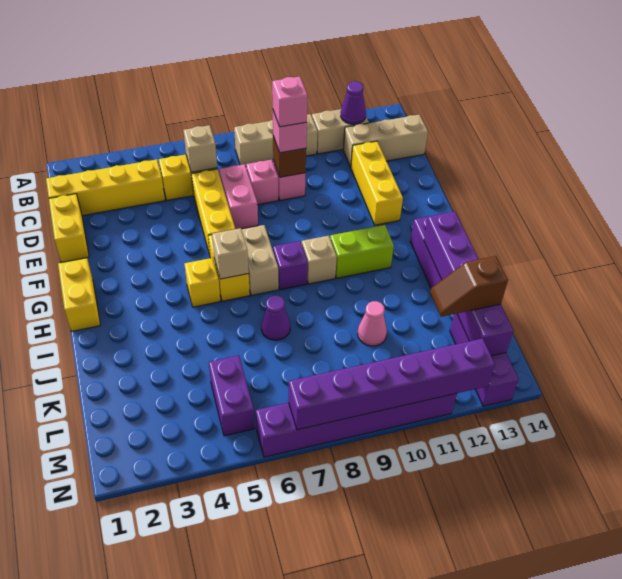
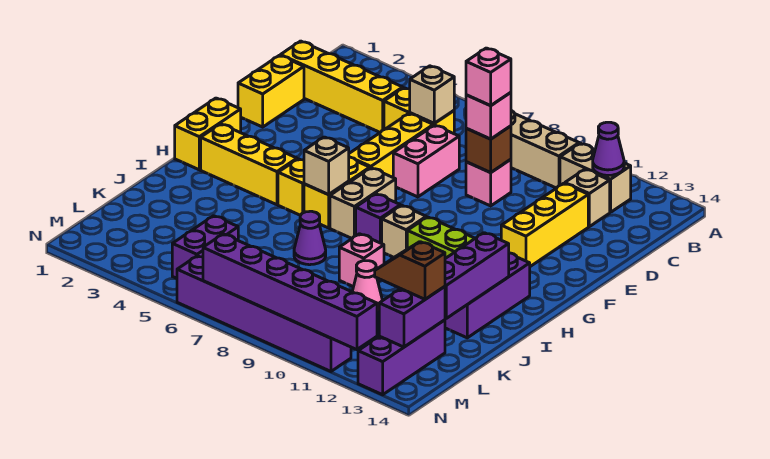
tan brick C12:C14 level 1 -> tan brick C12 level 1
pink brick D8 level 1 -> pink brick J9 level 1
none -> yellow brick H2:H4 level 1

